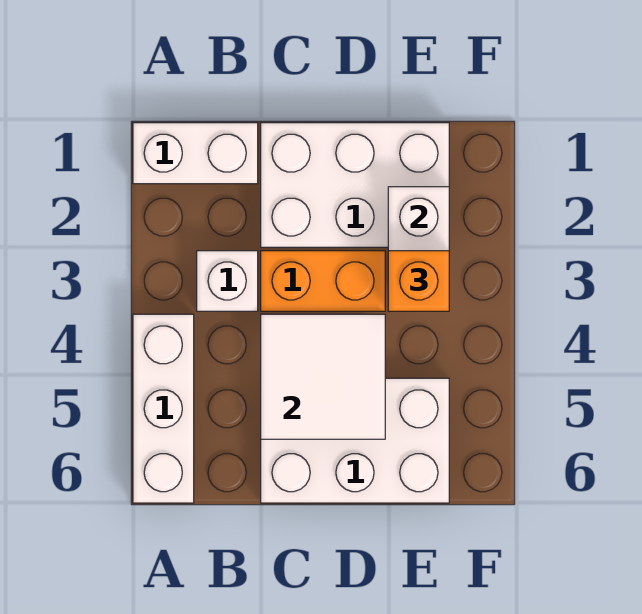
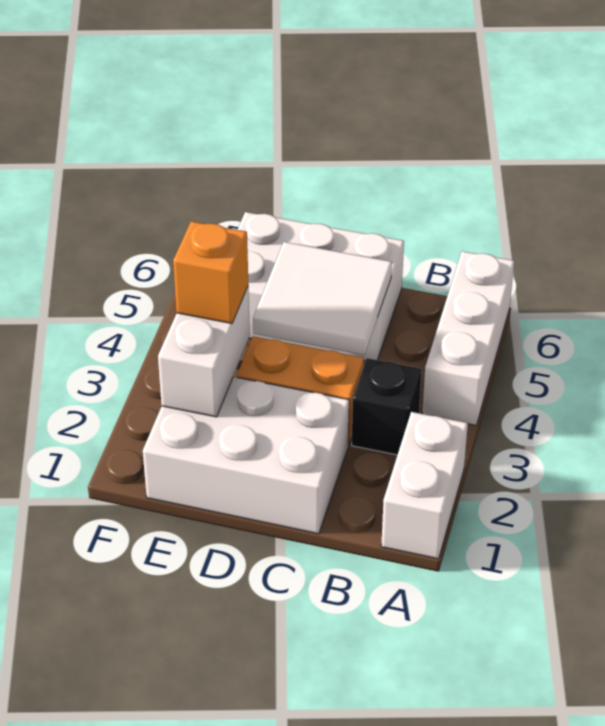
white brick A1:B1 level 1 -> white brick A1:A2 level 1
white brick B3 level 1 -> black brick B3 level 1

